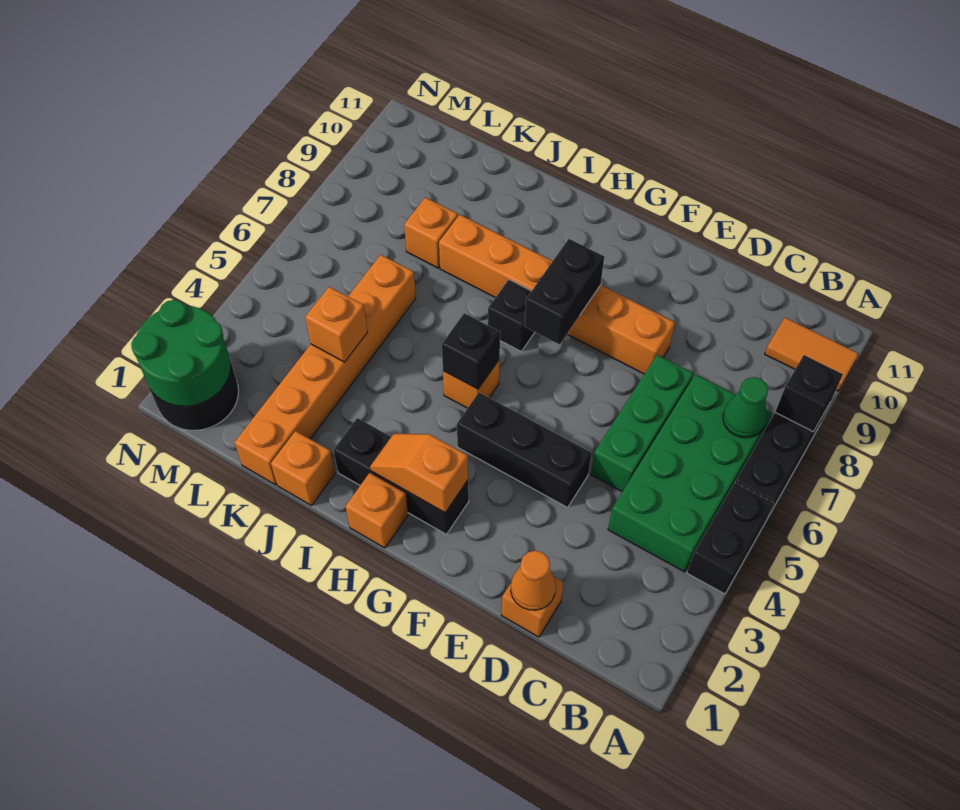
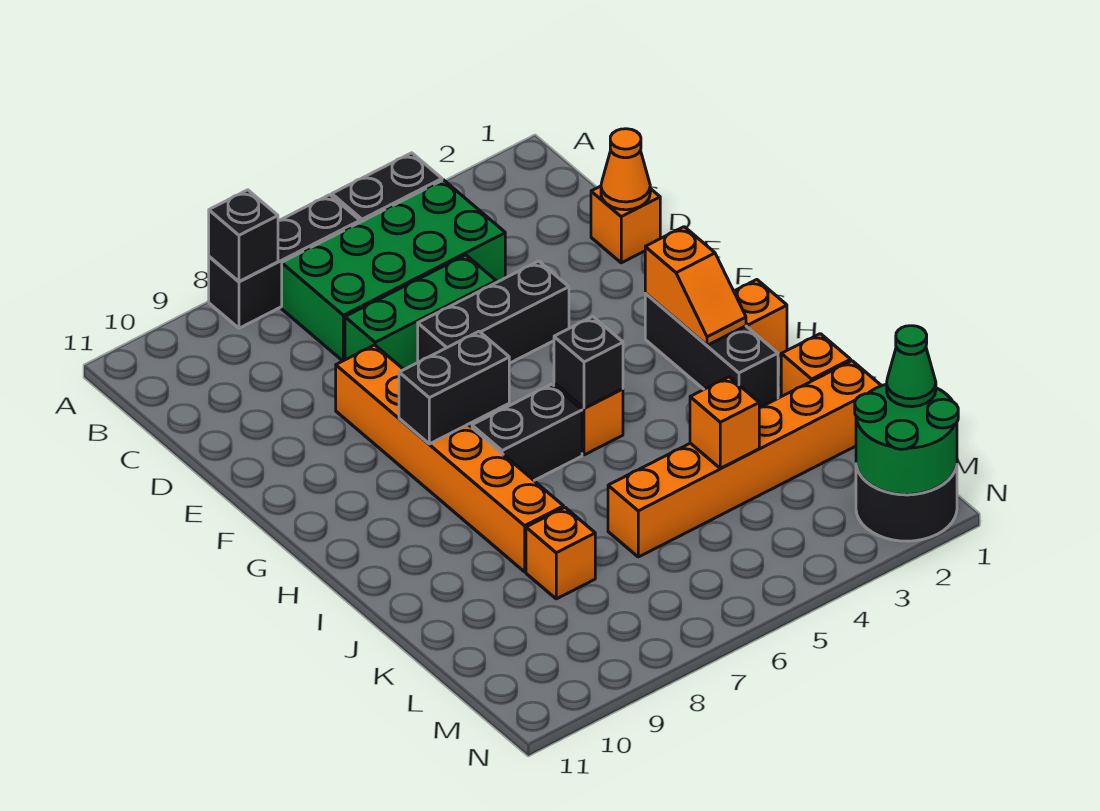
orange tile A10:B10 level 1 -> none
green cone B7 level 2 -> green cone M1 level 3
black brick E4:G4 level 1 -> black brick E4:E6 level 1
black brick H7 level 1 -> black brick H6:H7 level 1

